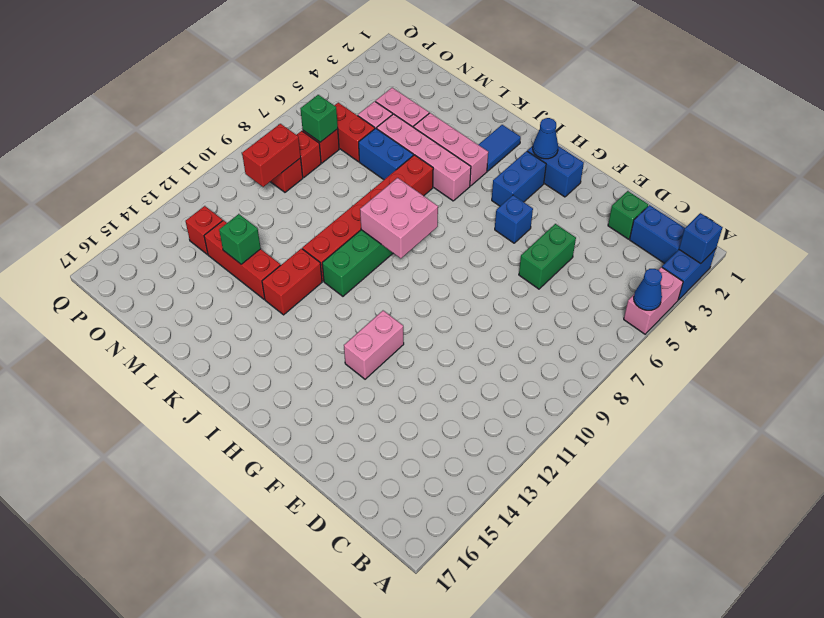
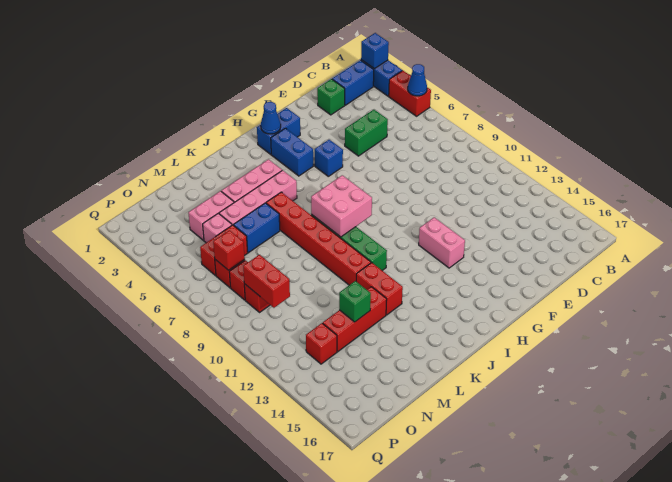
pink brick A4:A5 level 1 -> red brick A4:A5 level 1
green brick E5:E6 level 1 -> green brick D5:E5 level 1
blue tile J2:J3 level 1 -> none
green brick O7 level 2 -> red brick O7 level 2

